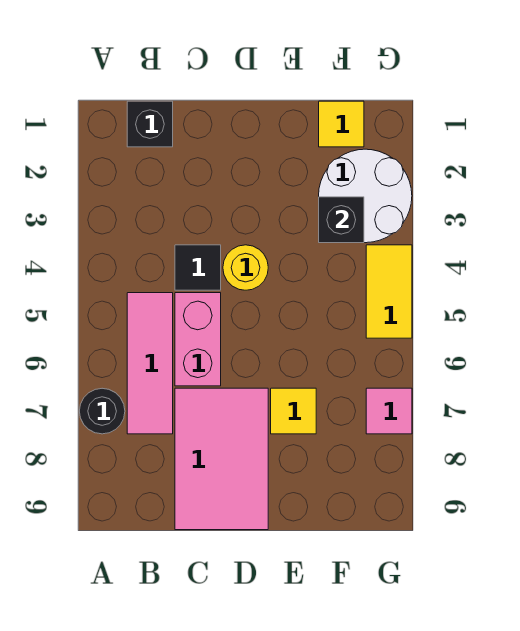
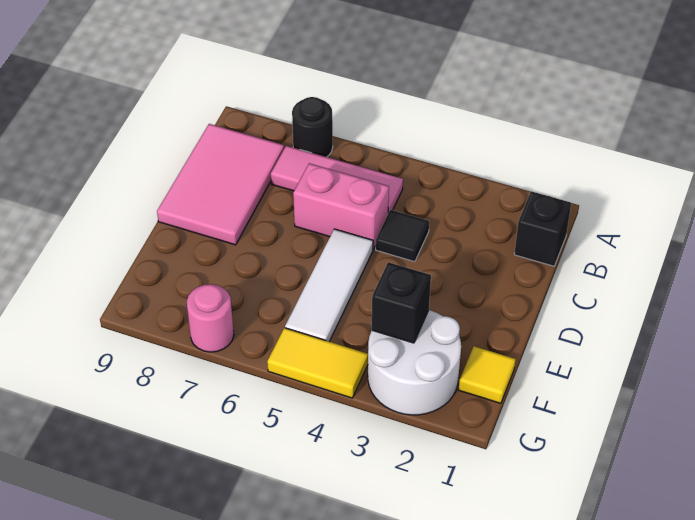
pink tile C7:D9 level 1 -> pink tile B8:D9 level 1
yellow round brick D4 level 1 -> none
none -> white tile D5:F5 level 1
yellow tile E7 level 1 -> none
pink tile G7 level 1 -> pink round brick G7 level 1

